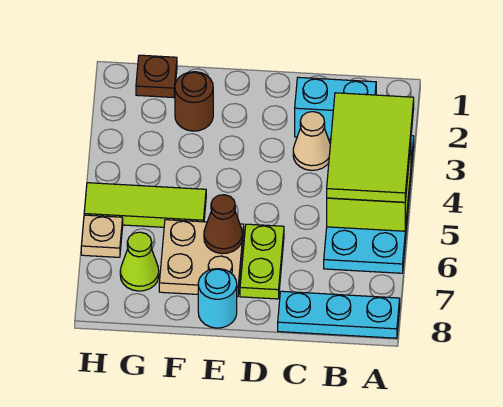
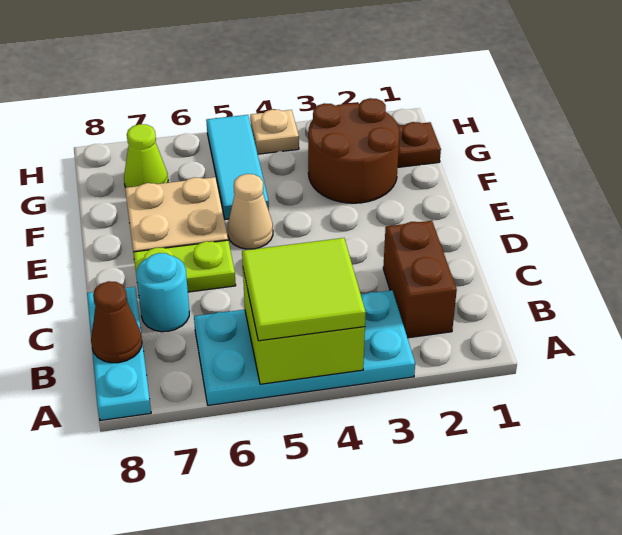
lime tile A3:B5 level 3 -> lime tile A4:B5 level 3
cyan brick B2:C2 level 1 -> brown brick B2:C2 level 1
tan cone C3 level 1 -> tan cone E5 level 1
brown cone E6 level 2 -> brown cone B8 level 2
cyan round brick E8 level 1 -> cyan round brick C7 level 1
brown round brick F2 level 1 -> brown round brick F2:G3 level 1
lime tile F5:H5 level 1 -> cyan tile F5:H5 level 1
tan plate H6 level 1 -> tan plate H4 level 1

